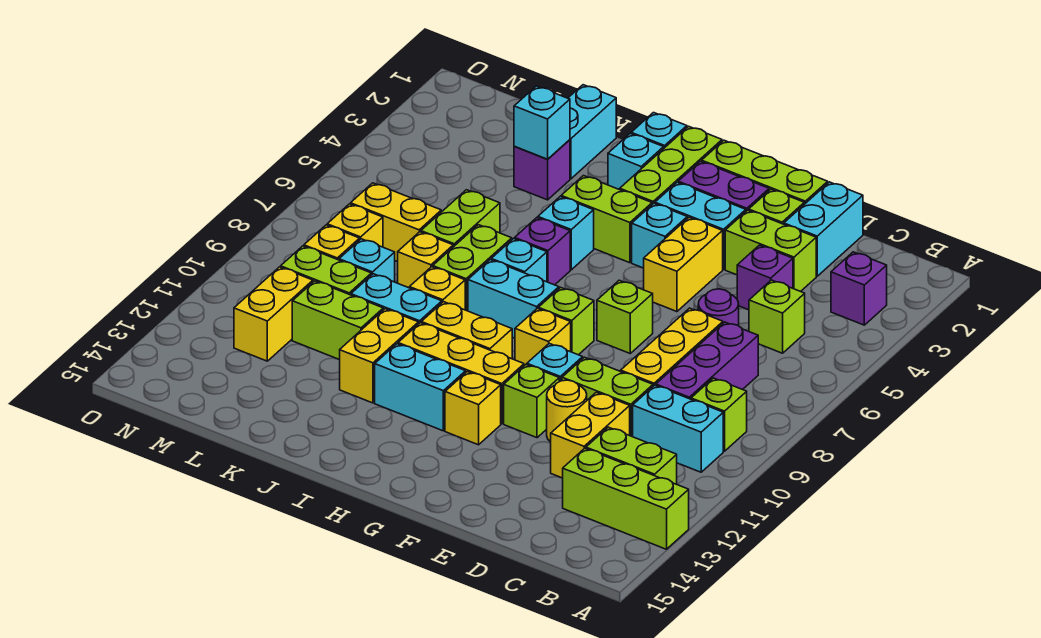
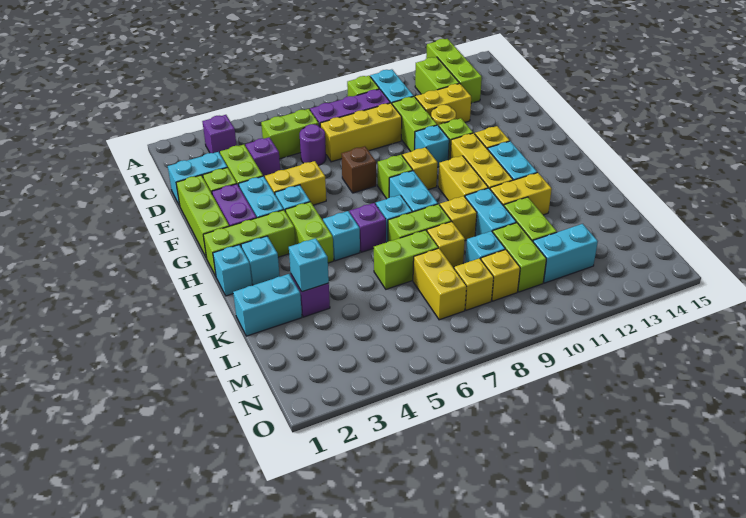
lime brick C5 level 1 -> lime brick C5:C6 level 1
lime brick F7 level 1 -> brown brick F7 level 1
yellow brick M11:M12 level 1 -> cyan brick M11:M12 level 1

